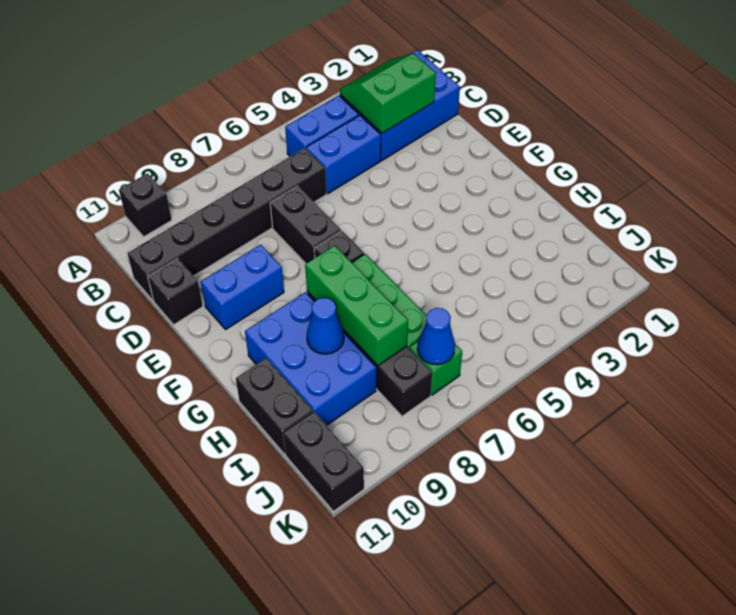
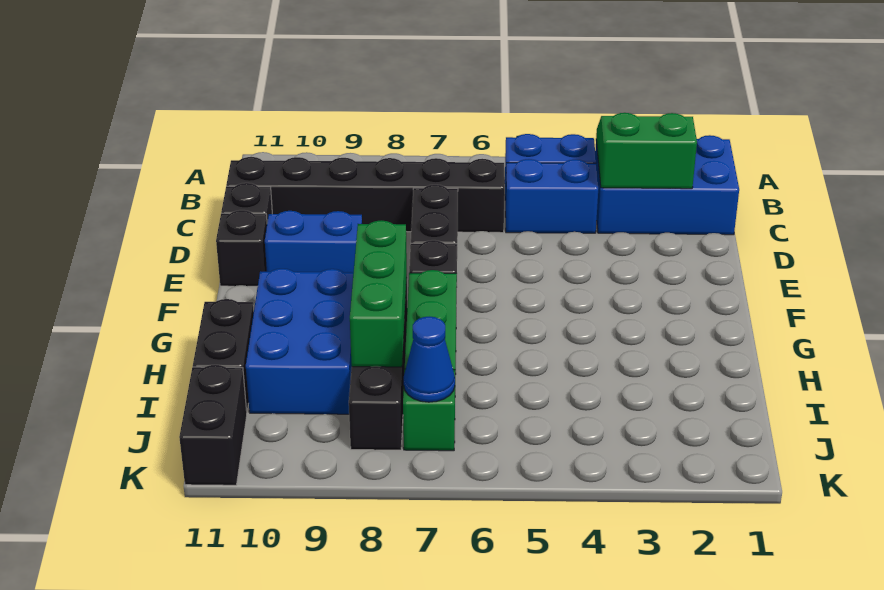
black brick A10 level 1 -> black brick E11 level 1
blue cone H9 level 2 -> none

